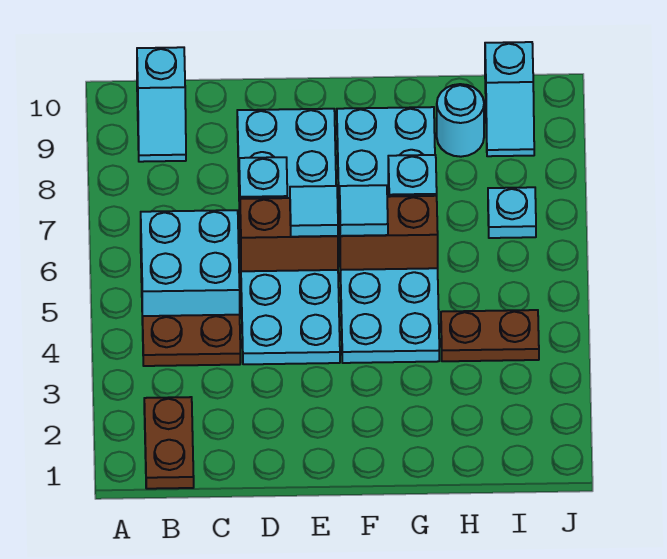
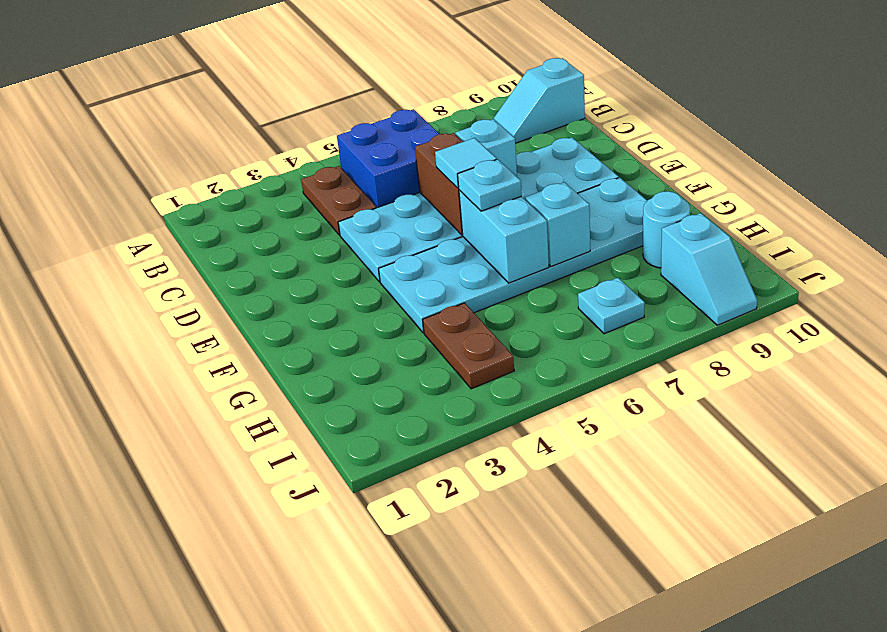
brown plate B1:B2 level 1 -> none
cyan brick B5:C6 level 1 -> blue brick B5:C6 level 1
brown brick F6:G6 level 2 -> cyan brick F6:G6 level 2
cyan tile F6 level 3 -> cyan plate F6 level 3
cyan slope I9:I10 level 1 top 10 -> cyan slope I9:J9 level 1 top I

